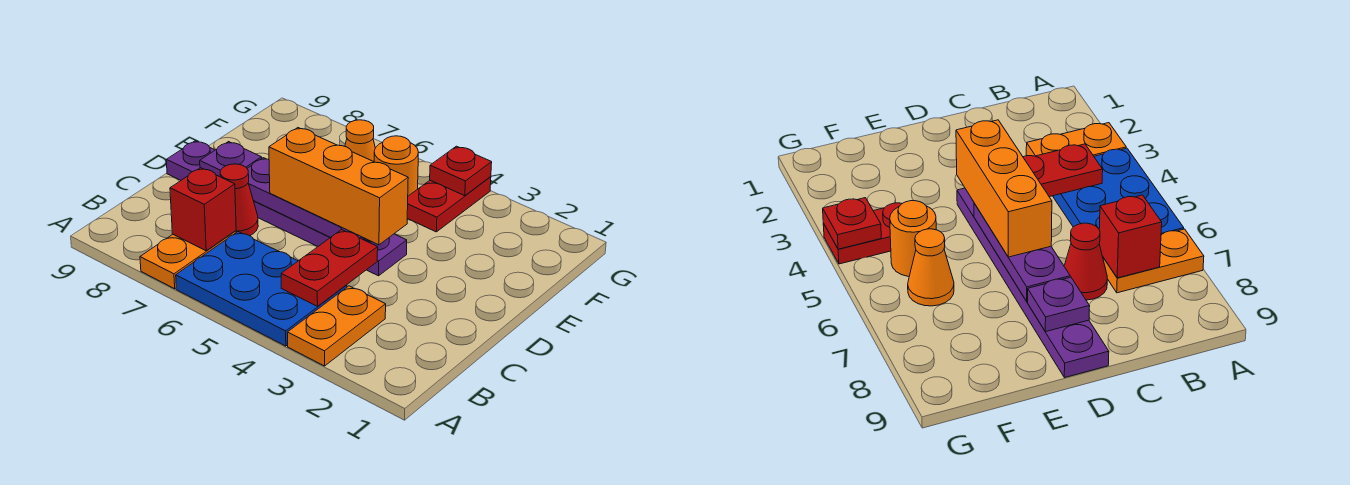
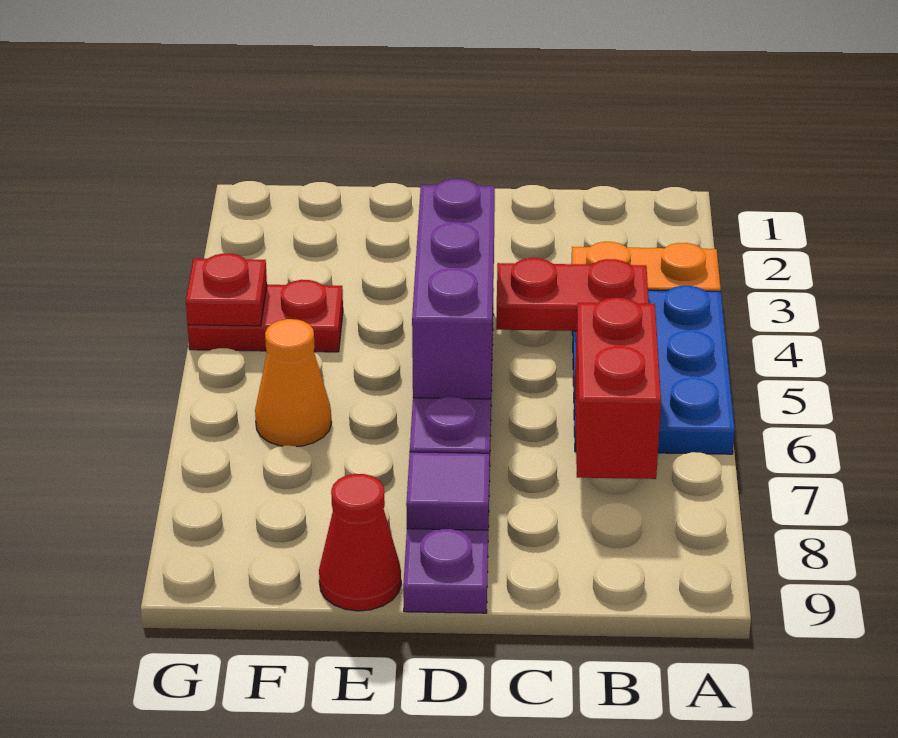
orange plate A7:B7 level 1 -> none
red brick B7 level 2 -> red brick B6:B7 level 2
red cone C7 level 1 -> red cone E9 level 1
orange brick D4:D6 level 3 -> purple brick D4:D6 level 3
purple plate D8 level 2 -> purple tile D8 level 2
orange round brick F5 level 1 -> none

